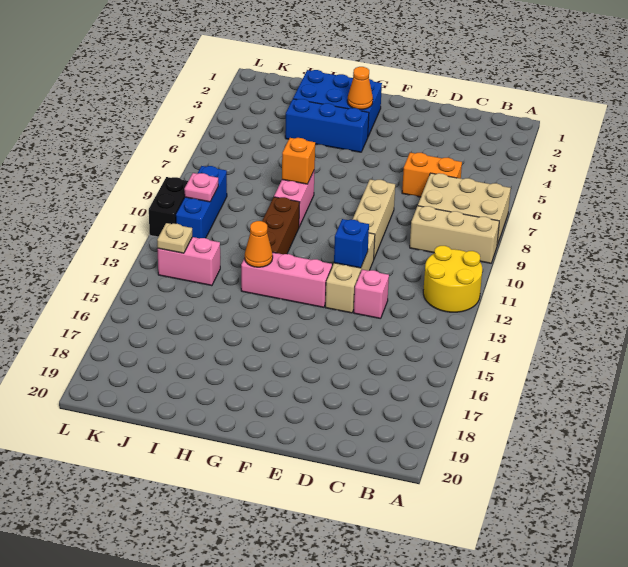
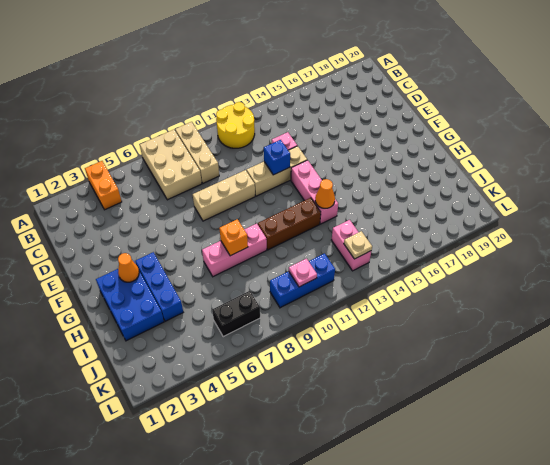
orange brick C6:D6 level 1 -> orange brick A4:B4 level 1
pink brick H8:H9 level 1 -> pink brick H7:H9 level 1
black brick L10:L11 level 1 -> black brick K6:K7 level 1

